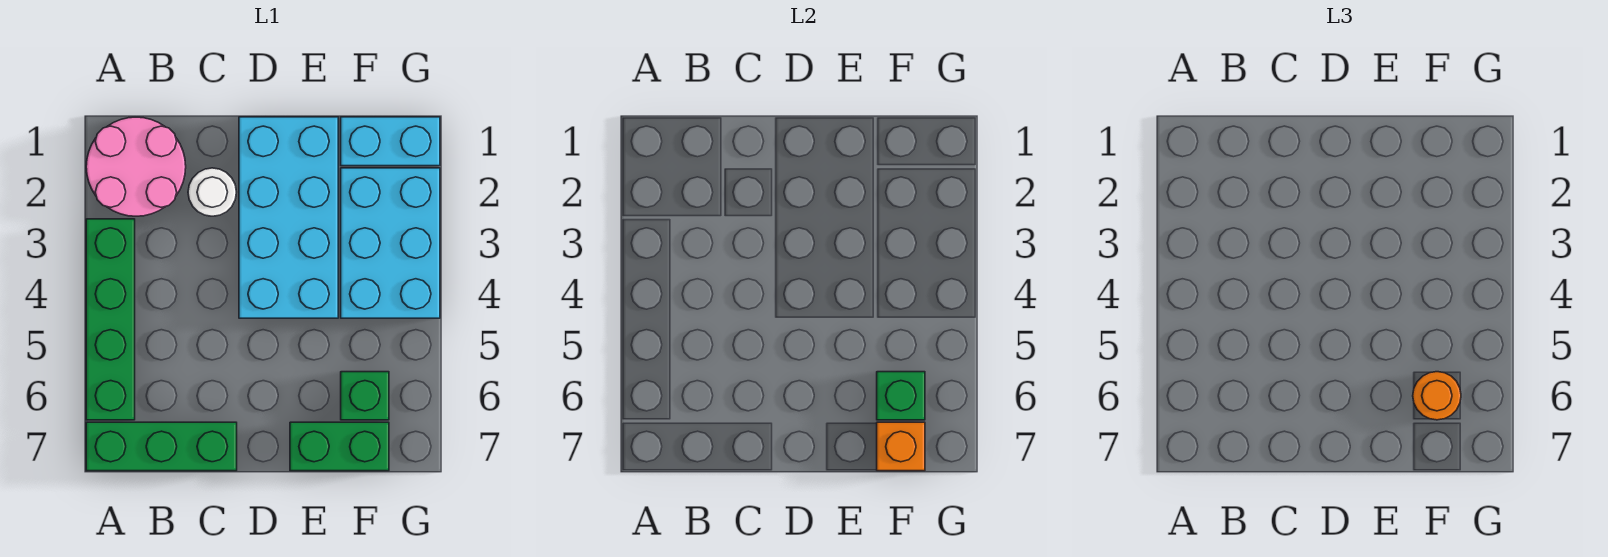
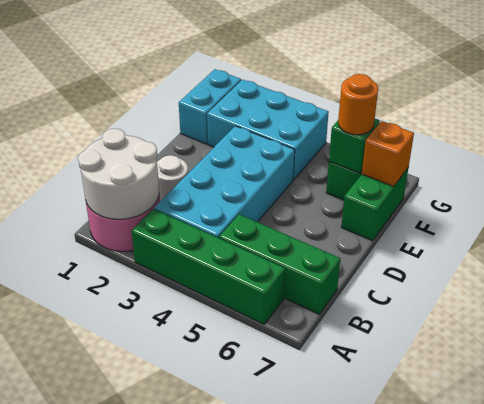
none -> white round brick A1:B2 level 2
green brick A7:C7 level 1 -> green brick B5:B7 level 1
cyan brick D1:E4 level 1 -> cyan brick B3:E4 level 1

